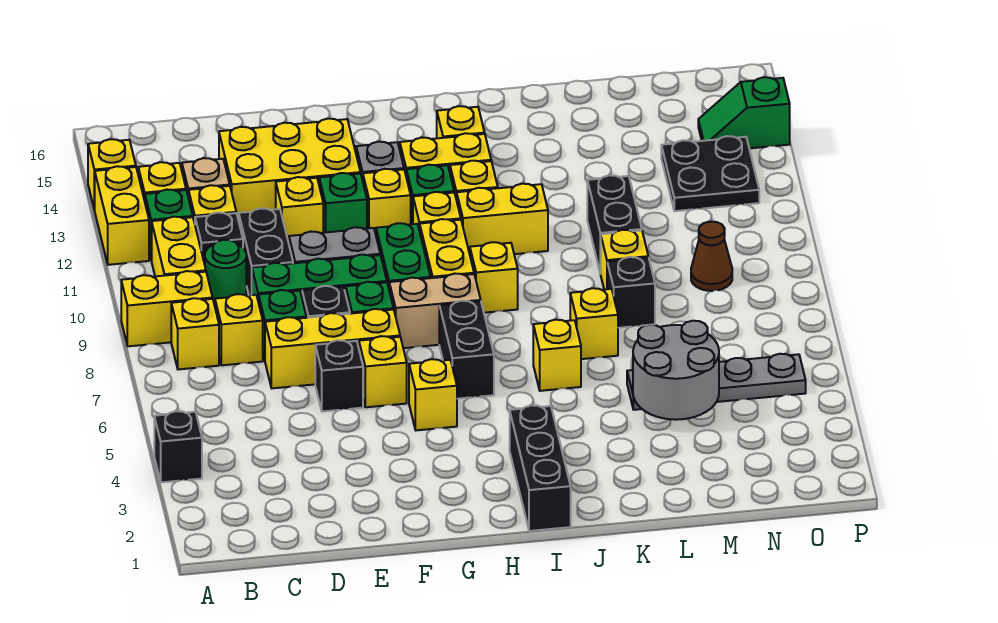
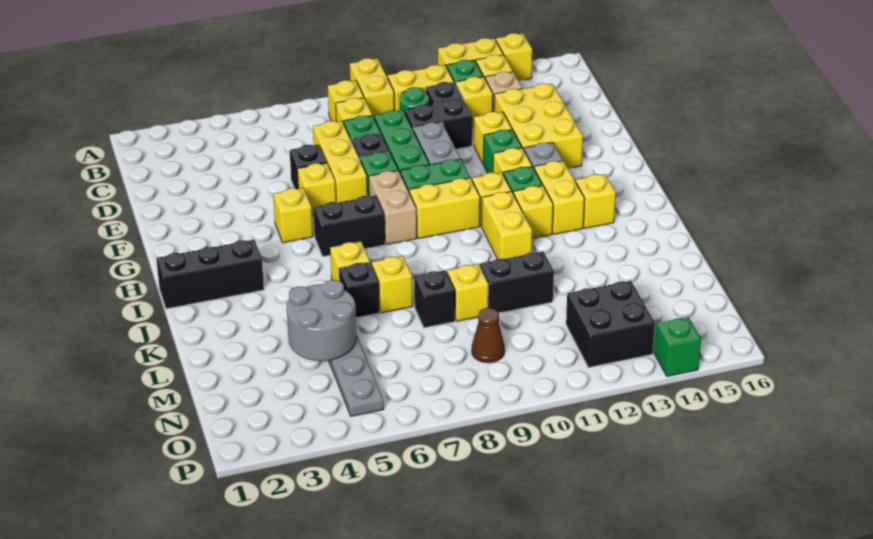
black brick A4 level 1 -> black brick K6 level 1
yellow brick I9 level 1 -> none
black plate N12:O13 level 1 -> black brick N12:O13 level 1

